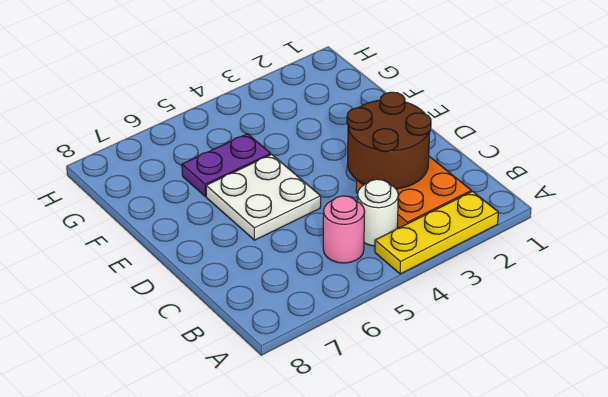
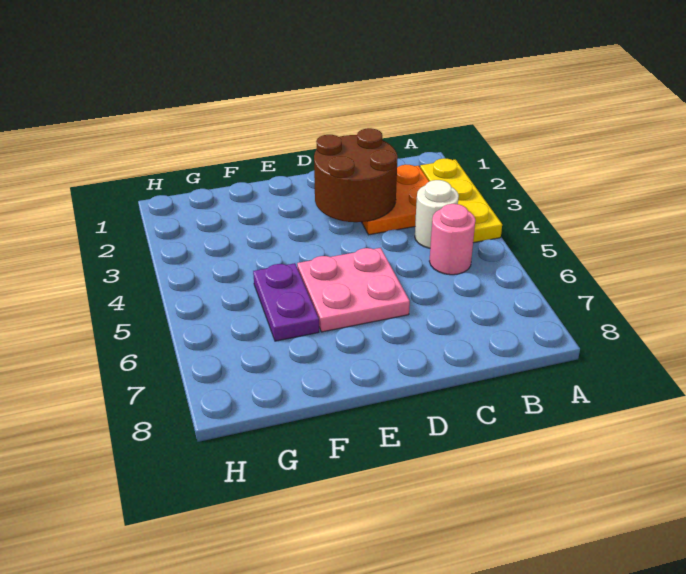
white plate D5:E6 level 1 -> pink plate D5:E6 level 1

